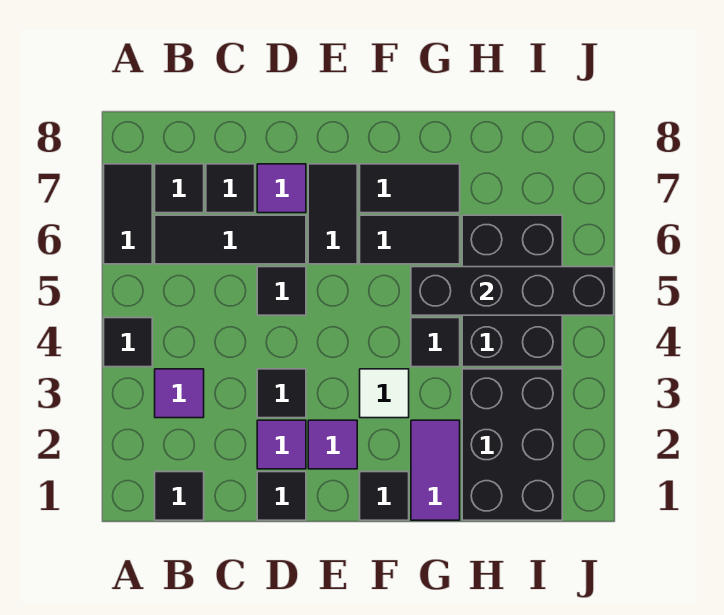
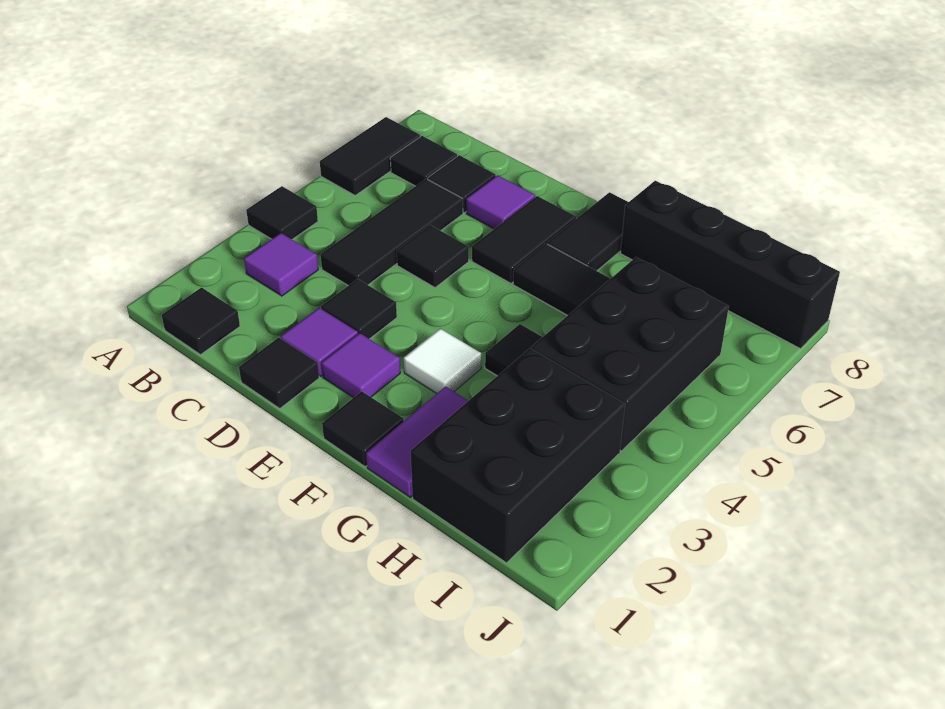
black tile B6:D6 level 1 -> black tile C4:C6 level 1
black tile F7:G7 level 1 -> black tile F7:F8 level 1
black brick G5:J5 level 2 -> black brick G8:J8 level 1

